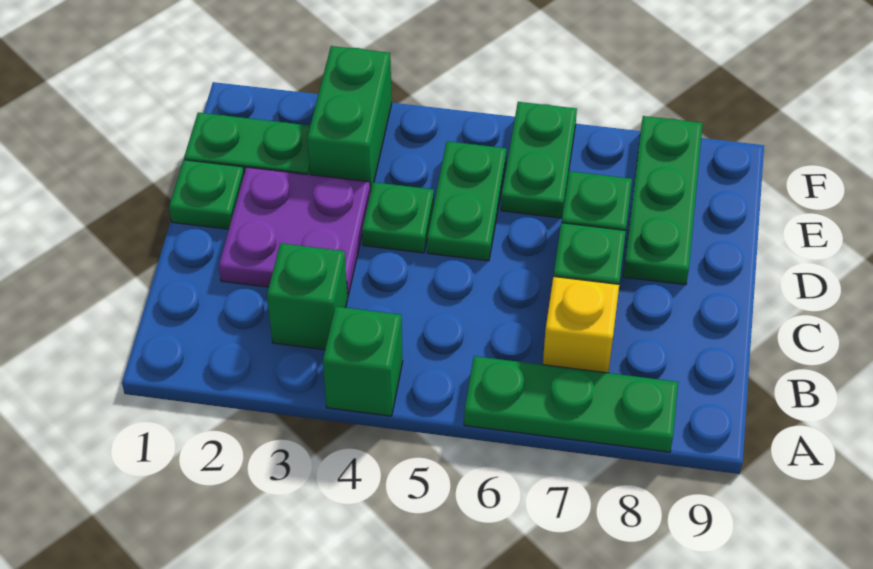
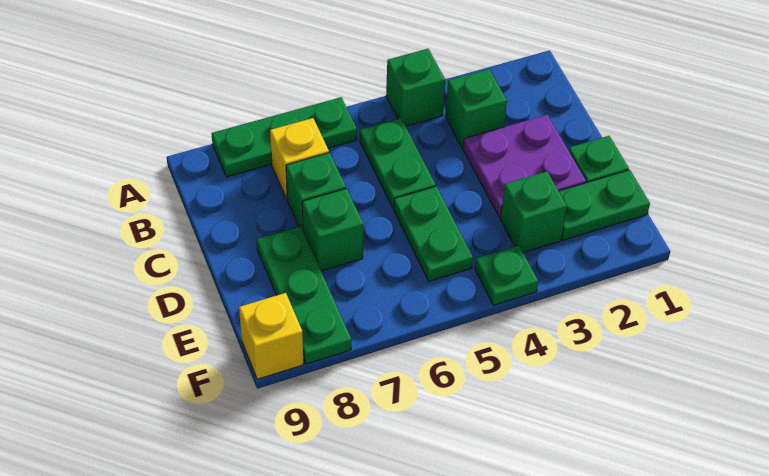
green plate D4 level 1 -> green plate F4 level 1
green brick E3:F3 level 1 -> green brick E3 level 1
green plate E6:F6 level 1 -> green plate B5:C5 level 1
none -> yellow brick F9 level 1

